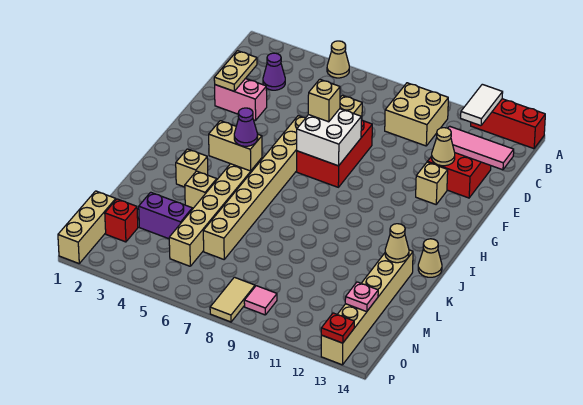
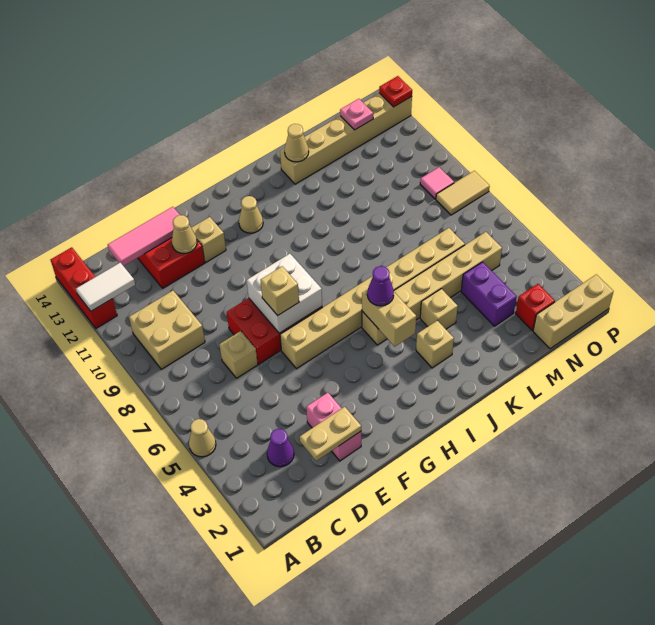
pink tile D12:D14 level 2 -> pink tile C13:E13 level 2
tan cone J14 level 1 -> tan cone H12 level 1

